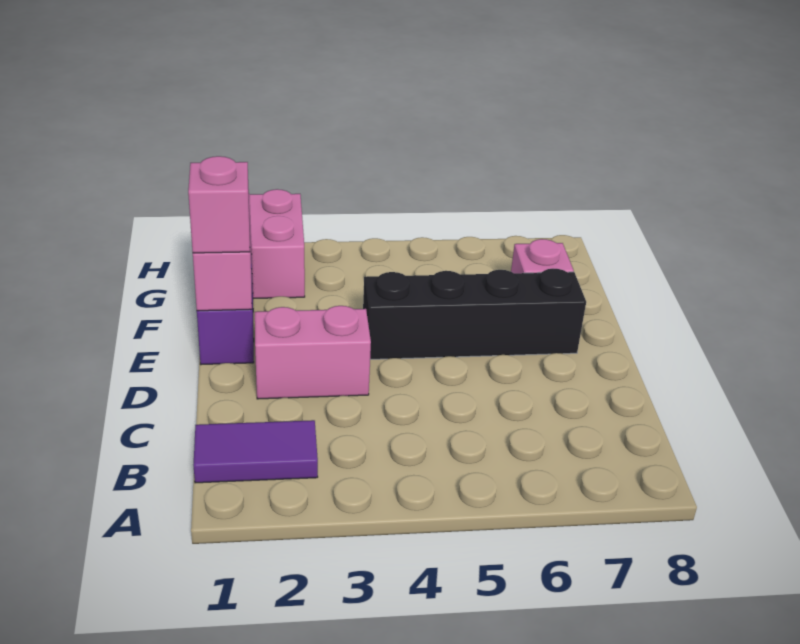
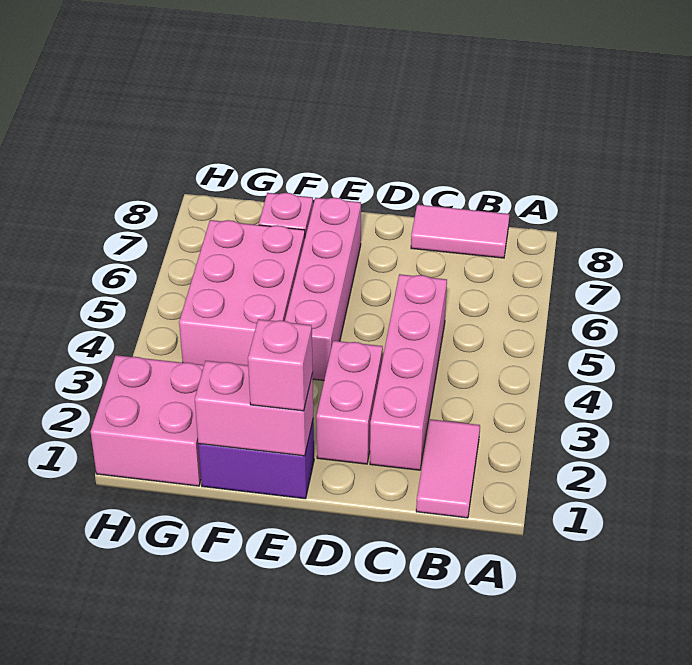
purple tile B1:B2 level 1 -> pink tile B1:B2 level 1
none -> pink tile B8:C8 level 1
none -> pink brick C2:C5 level 1
black brick E4:E7 level 1 -> pink brick E4:E7 level 1
none -> pink brick F4:G6 level 1

